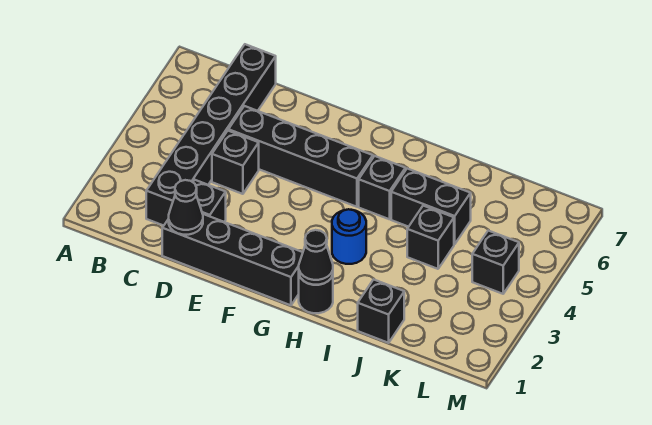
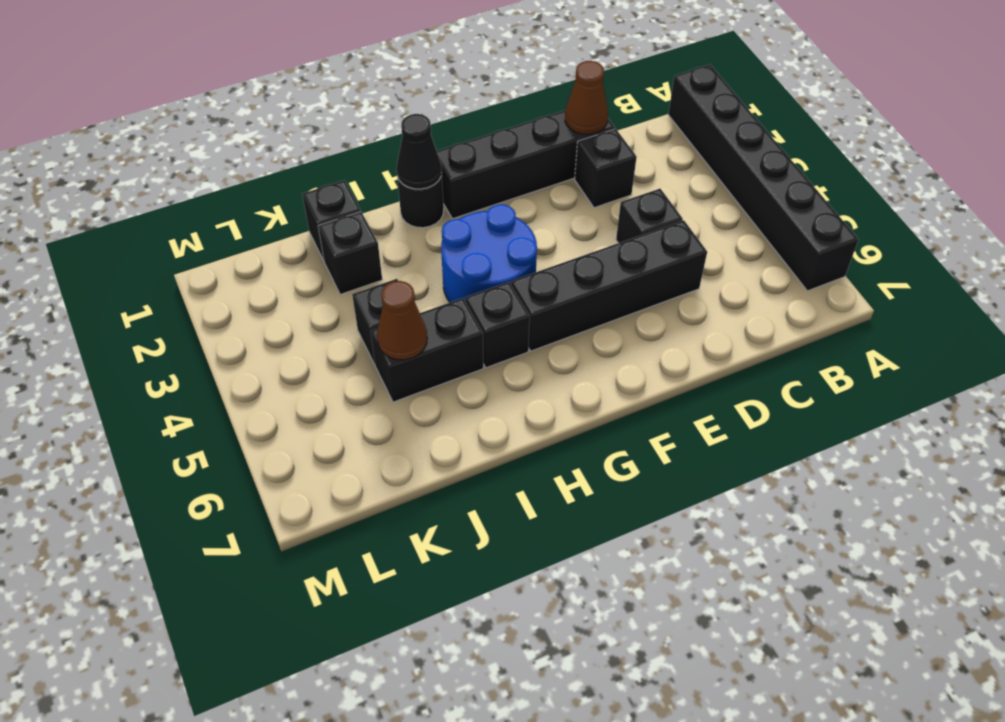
black brick C2:C7 level 1 -> black brick A1:A6 level 1
black cone D1 level 2 -> brown cone D1 level 2
blue round brick H3 level 1 -> blue round brick G3:H4 level 1
none -> brown cone J5 level 2
black brick L4 level 1 -> black brick J2 level 1

